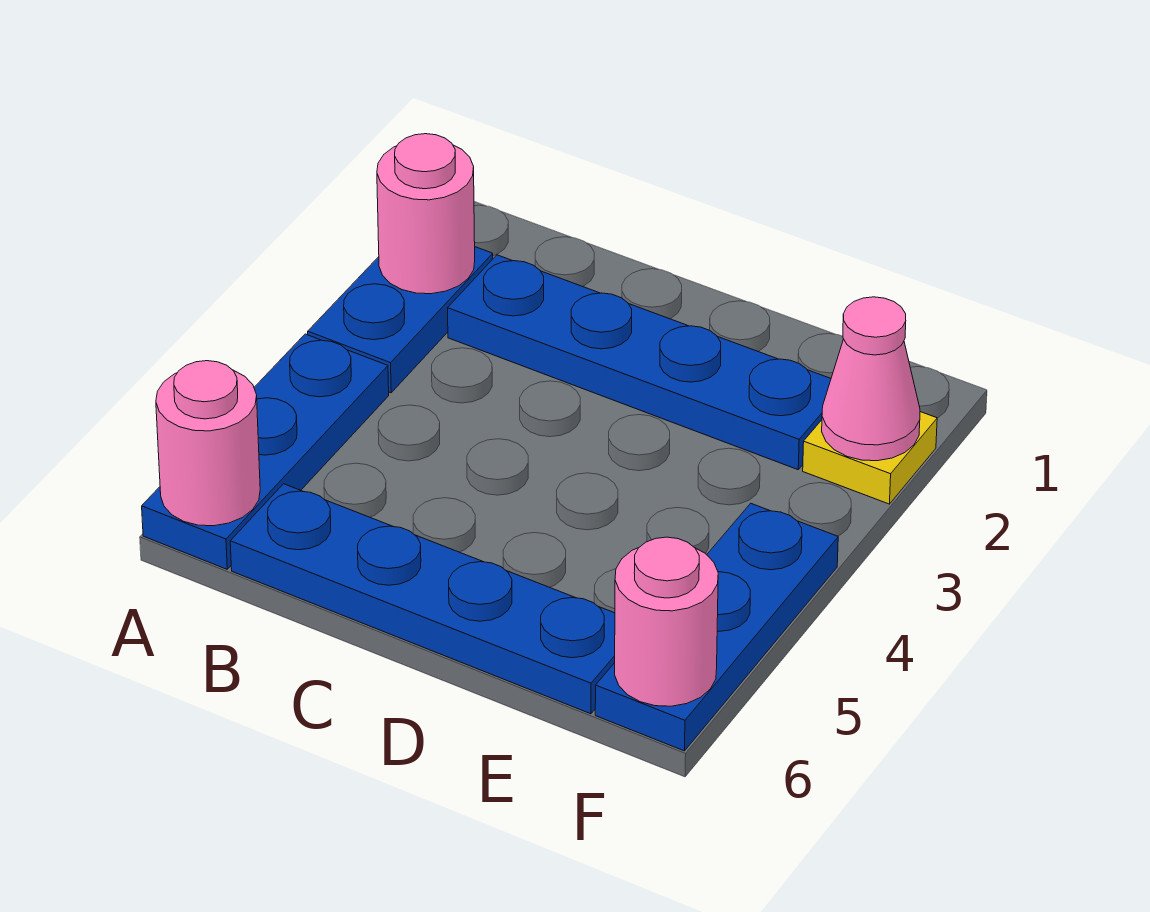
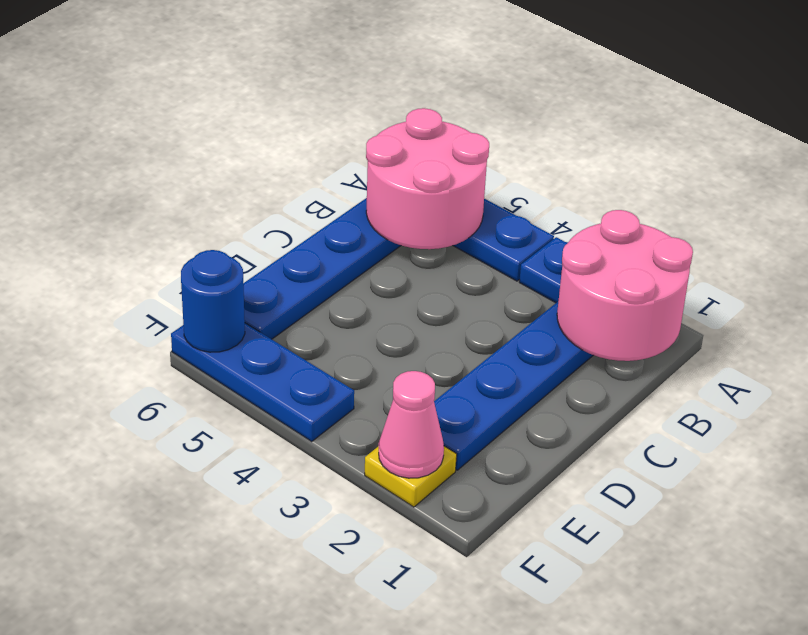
pink round brick A2 level 2 -> pink round brick A1:B2 level 2
pink round brick A6 level 2 -> pink round brick A5:B6 level 2
pink round brick F6 level 2 -> blue round brick F6 level 2

